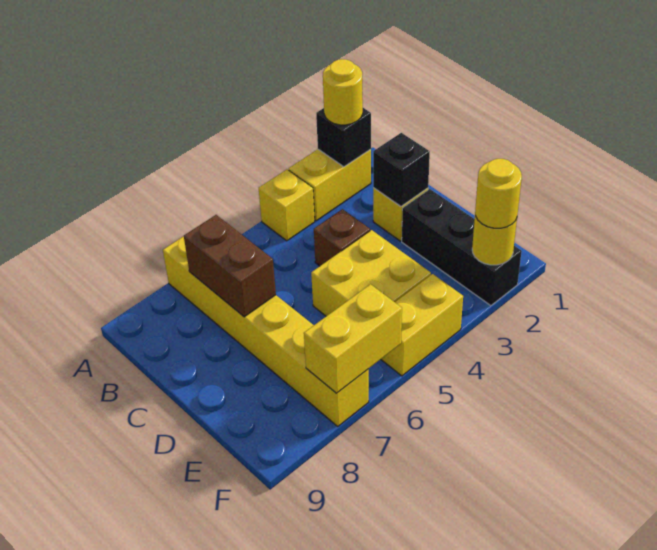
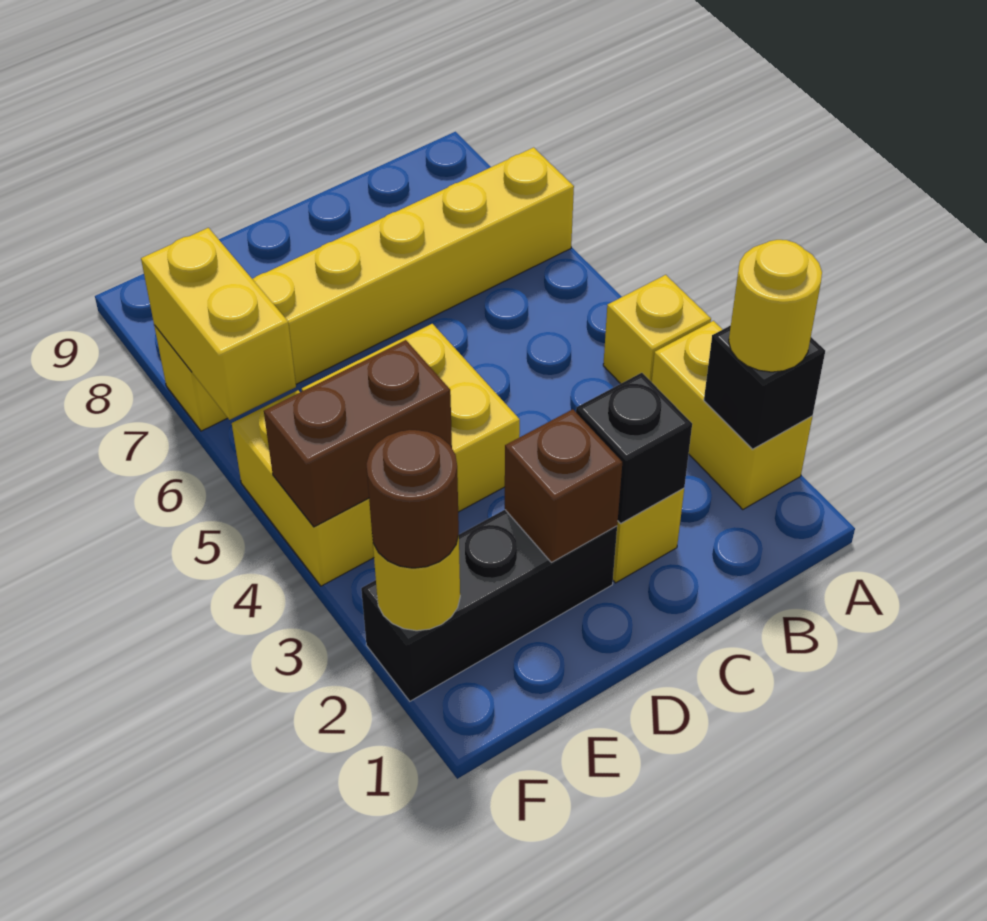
brown brick B7:C7 level 2 -> brown brick E4:F4 level 2
brown brick C4 level 1 -> brown brick D2 level 2
yellow round brick F2 level 3 -> brown round brick F2 level 3

